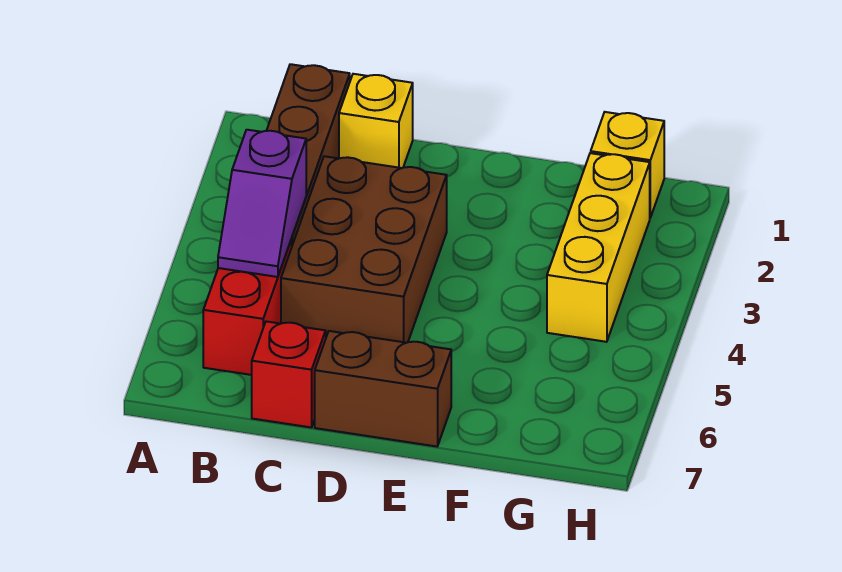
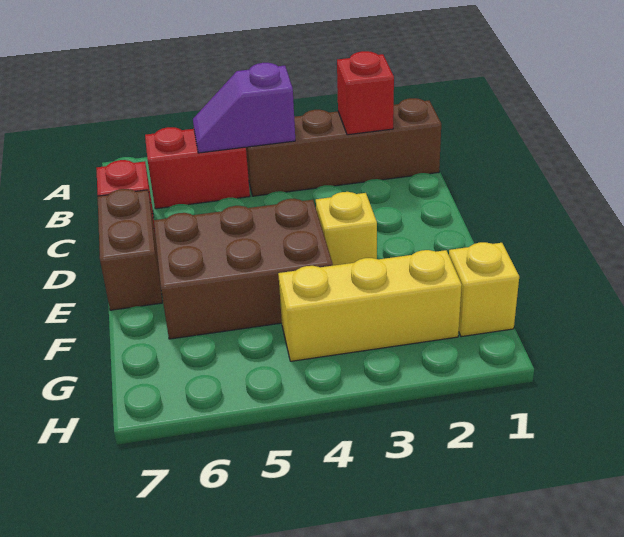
none -> red brick B2 level 2
yellow brick C1 level 1 -> yellow brick E3 level 1
brown brick C3:D5 level 1 -> brown brick E4:F6 level 1

